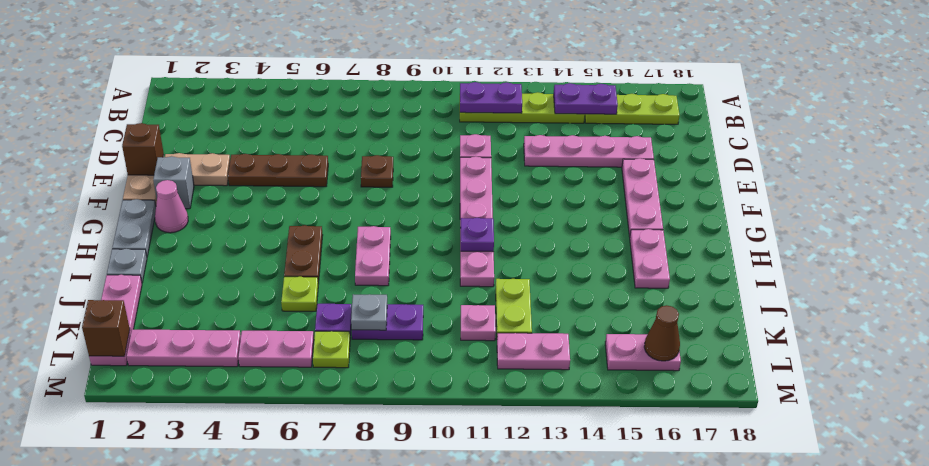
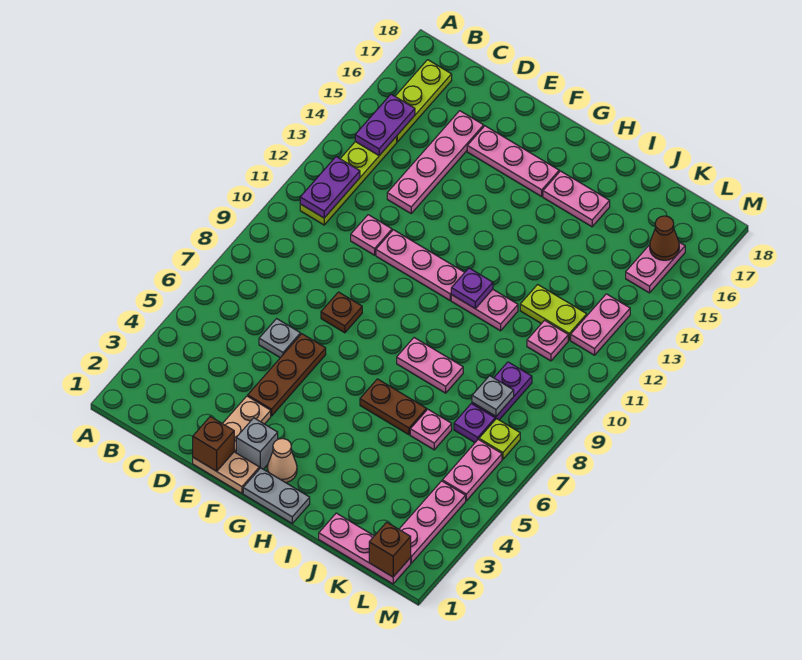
pink cone G2 level 1 -> tan cone G2 level 1
grey plate I1 level 1 -> grey plate D6 level 1
lime plate J6 level 1 -> pink plate J6 level 1

